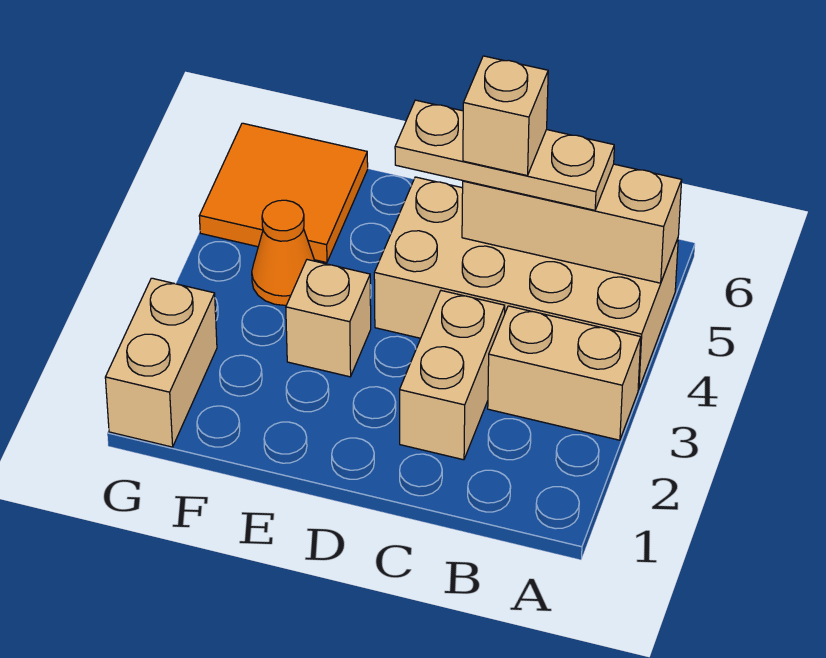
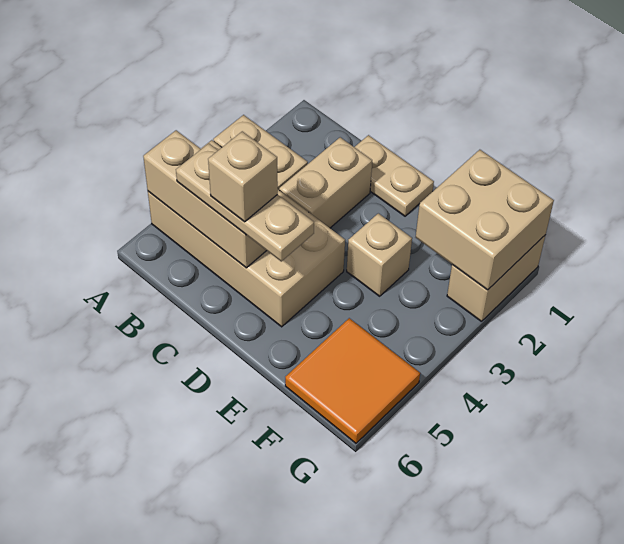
none -> tan plate C1:D1 level 1
none -> tan brick F1:G2 level 2
orange cone F4 level 1 -> none

